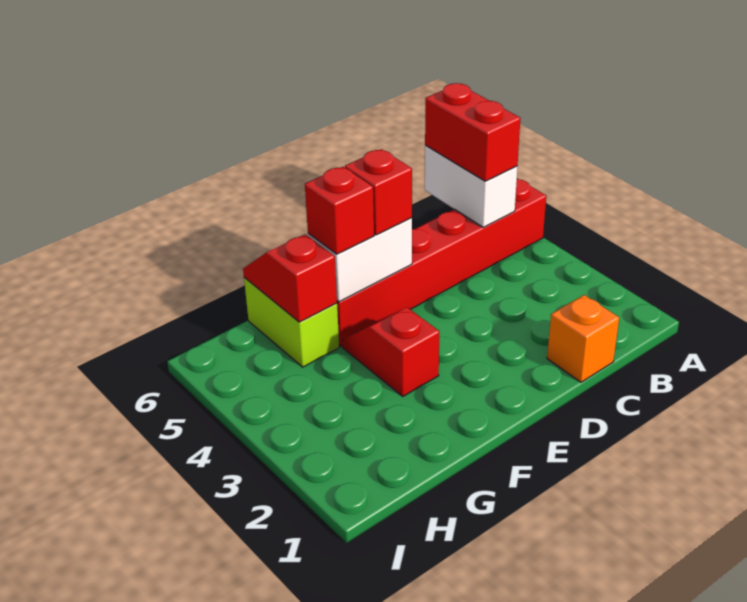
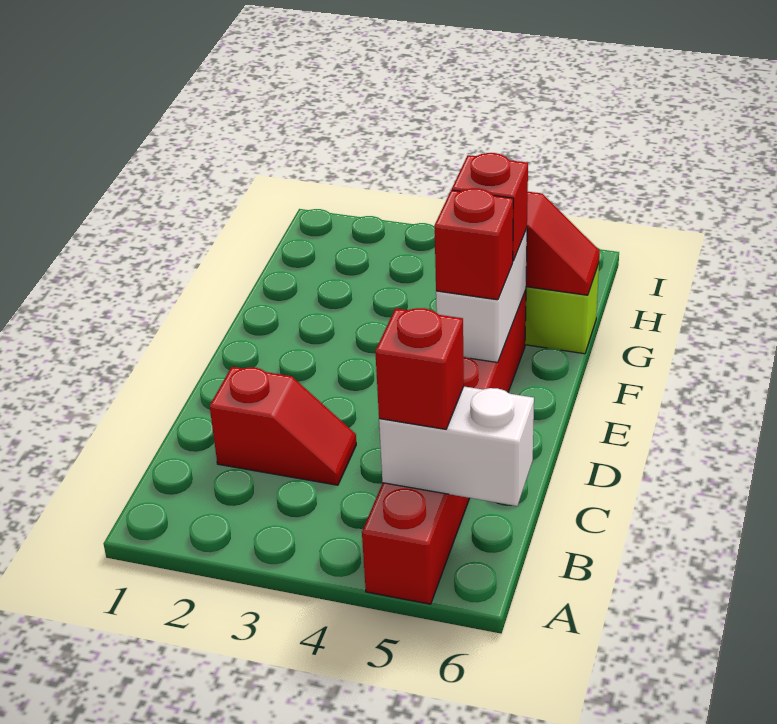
red brick B5:B6 level 3 -> red brick B5 level 3
orange brick C1 level 1 -> none
red slope F3:F4 level 1 top 3 -> red slope C2:C3 level 1 top 2

